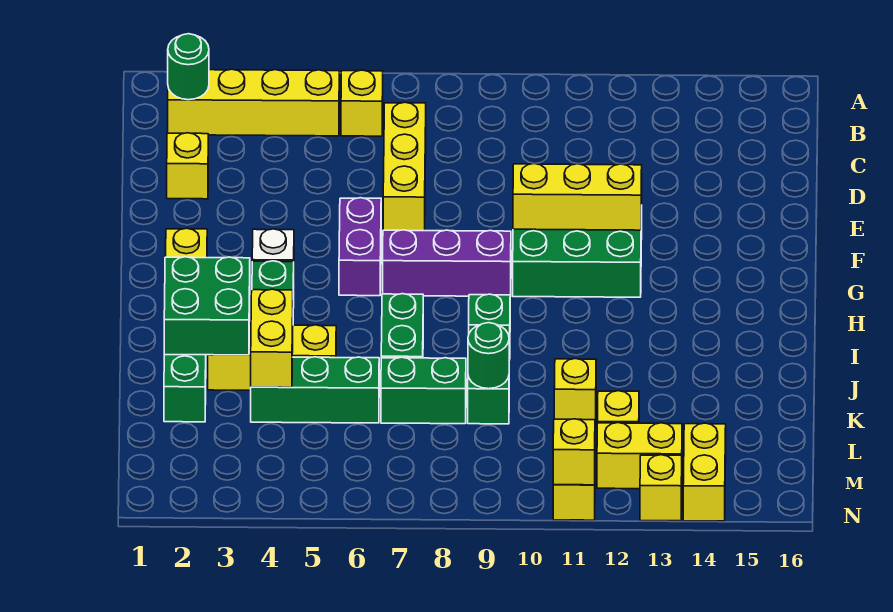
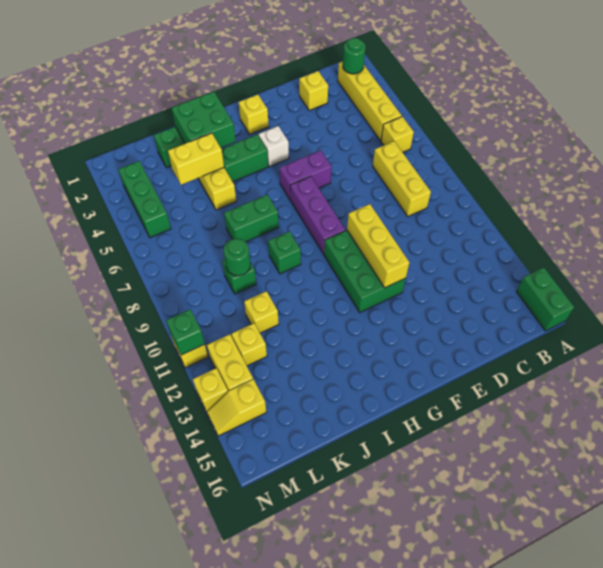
yellow brick C7:E7 level 1 -> yellow brick C7:C9 level 1
green brick K4:K6 level 1 -> green brick M3:M5 level 1
green brick K7:K8 level 1 -> green brick A15:A16 level 1
yellow brick M14:N14 level 1 -> yellow slope M14:N14 level 1 top M
yellow brick N11 level 2 -> green brick N11 level 2

